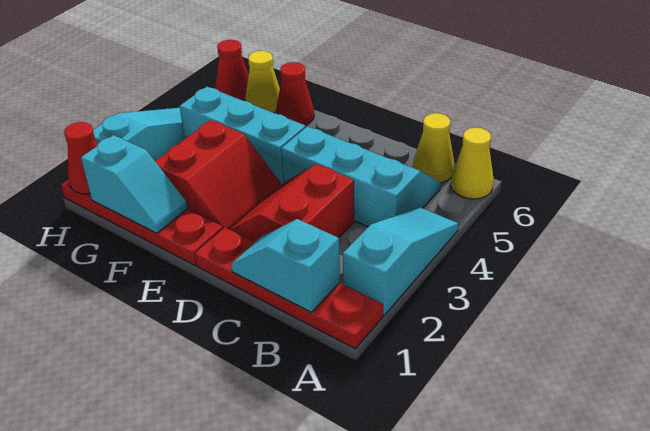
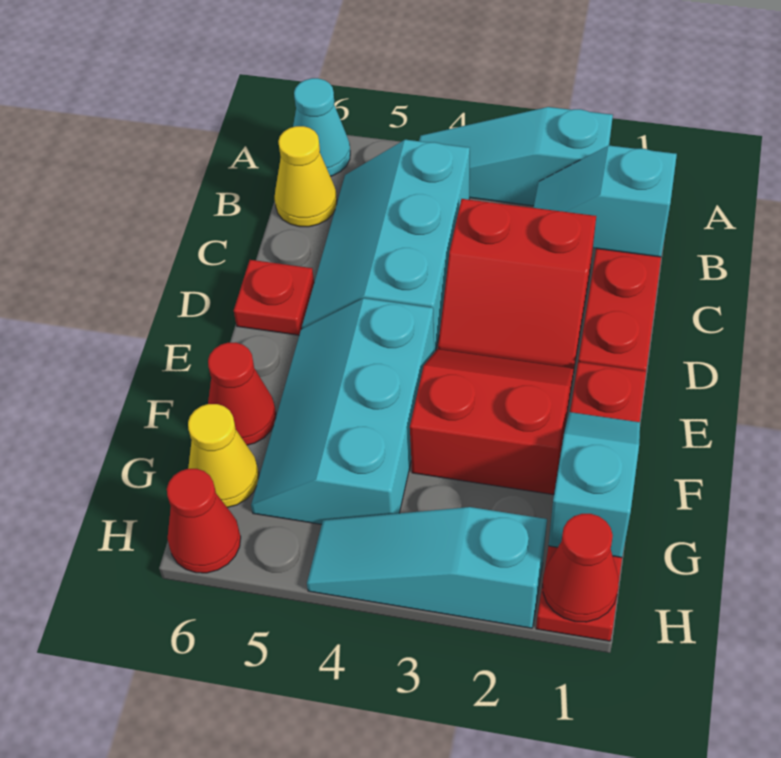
yellow cone A6 level 1 -> cyan cone A6 level 1
cyan slope B1:C1 level 2 top B -> cyan slope B1:B2 level 2 top 1
none -> red plate D6 level 1

